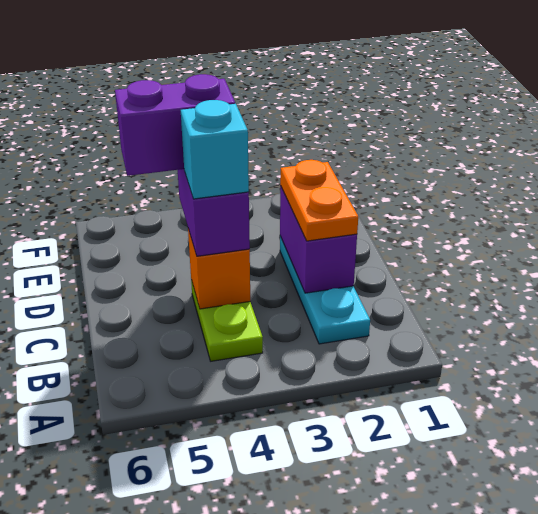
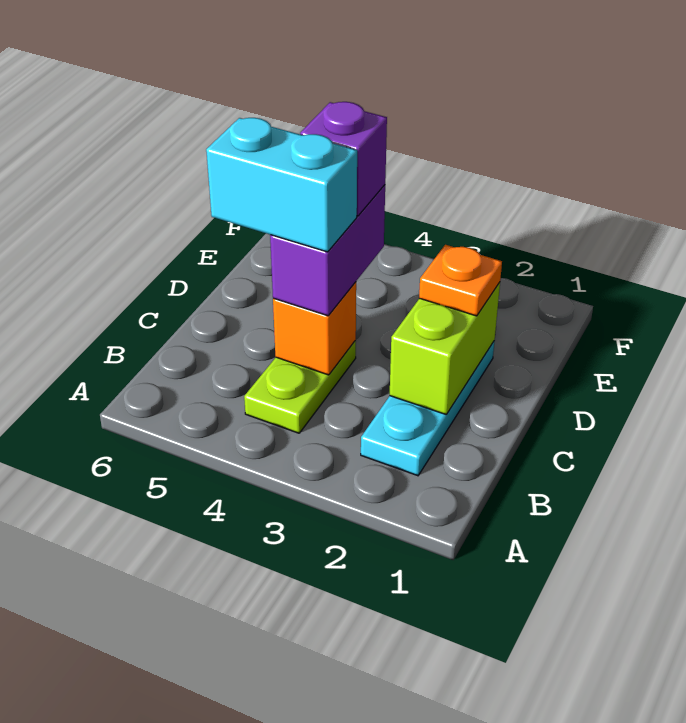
purple brick C2:D2 level 2 -> lime brick C2:D2 level 2
orange plate C2:D2 level 3 -> orange plate D2 level 3
cyan brick C4 level 4 -> cyan brick C4:C5 level 4
purple brick D4:D5 level 4 -> purple brick D4 level 4

